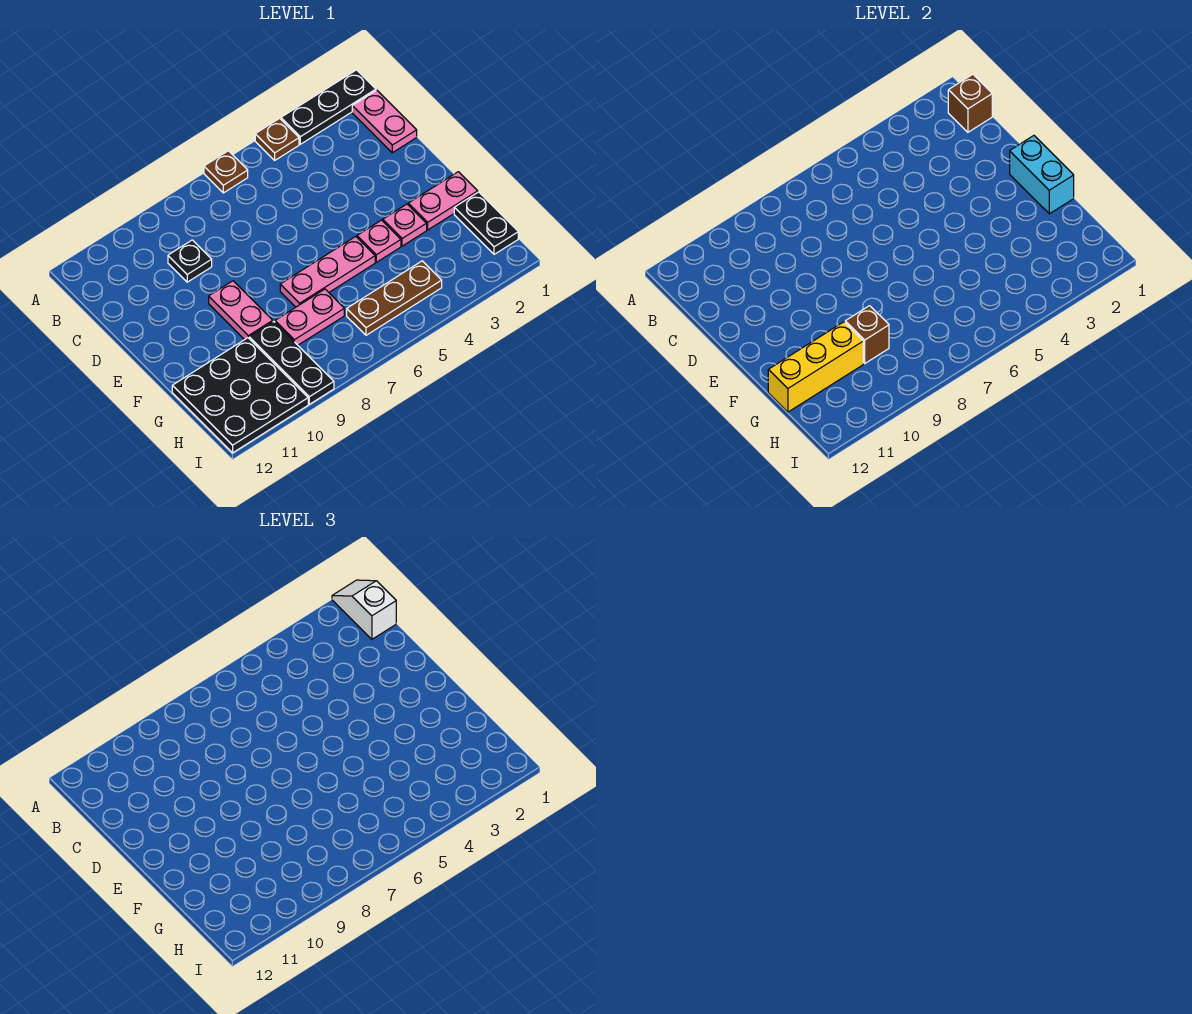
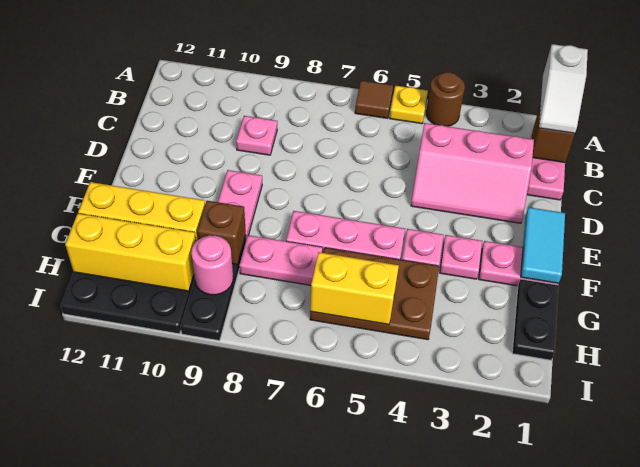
black plate A1:A3 level 1 -> none
white slope A1:B1 level 3 top B -> white slope A1:B1 level 3 top A
brown plate A4 level 1 -> brown round brick A4 level 1
none -> yellow plate A5 level 1
brown plate A6 level 1 -> brown tile A6 level 1
none -> pink slope C2:D4 level 1 top C
black plate C9 level 1 -> pink plate C9 level 1
cyan brick E1:F1 level 2 -> cyan tile E1:F1 level 2
brown plate H4:H6 level 1 -> brown plate G4:H6 level 1
none -> yellow brick H5:H6 level 2
none -> pink round brick H9 level 2
none -> yellow brick H10:H12 level 2

